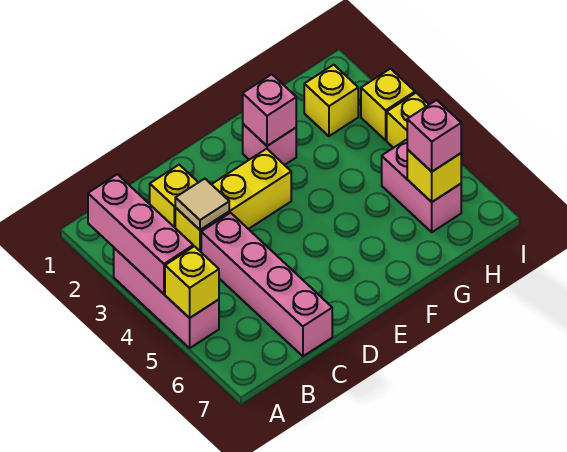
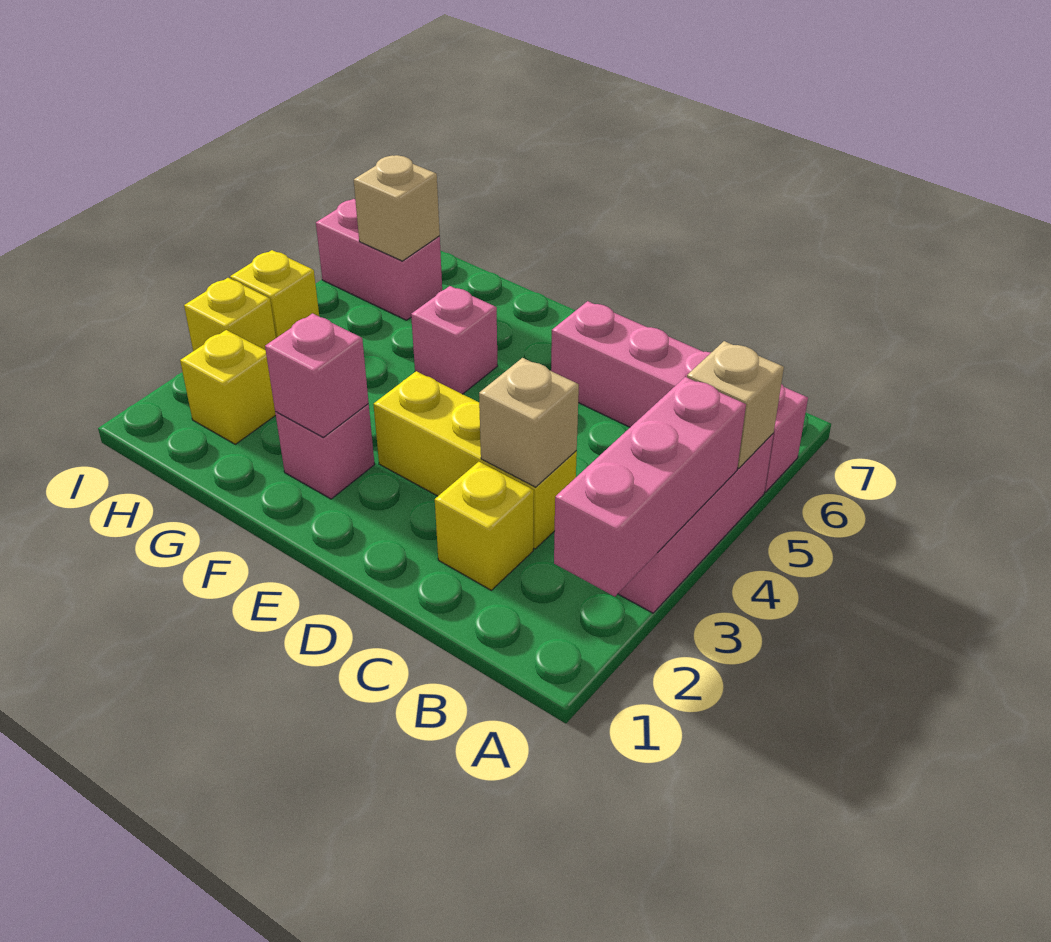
yellow brick A5 level 2 -> tan brick A5 level 2
tan tile C3 level 2 -> tan brick C3 level 2
pink brick C4:C7 level 1 -> pink brick A6:D6 level 1
pink brick H5:H6 level 1 -> pink brick H6:I6 level 1
yellow brick H6 level 2 -> tan brick H6 level 2
pink brick H6 level 3 -> pink brick F5 level 1

